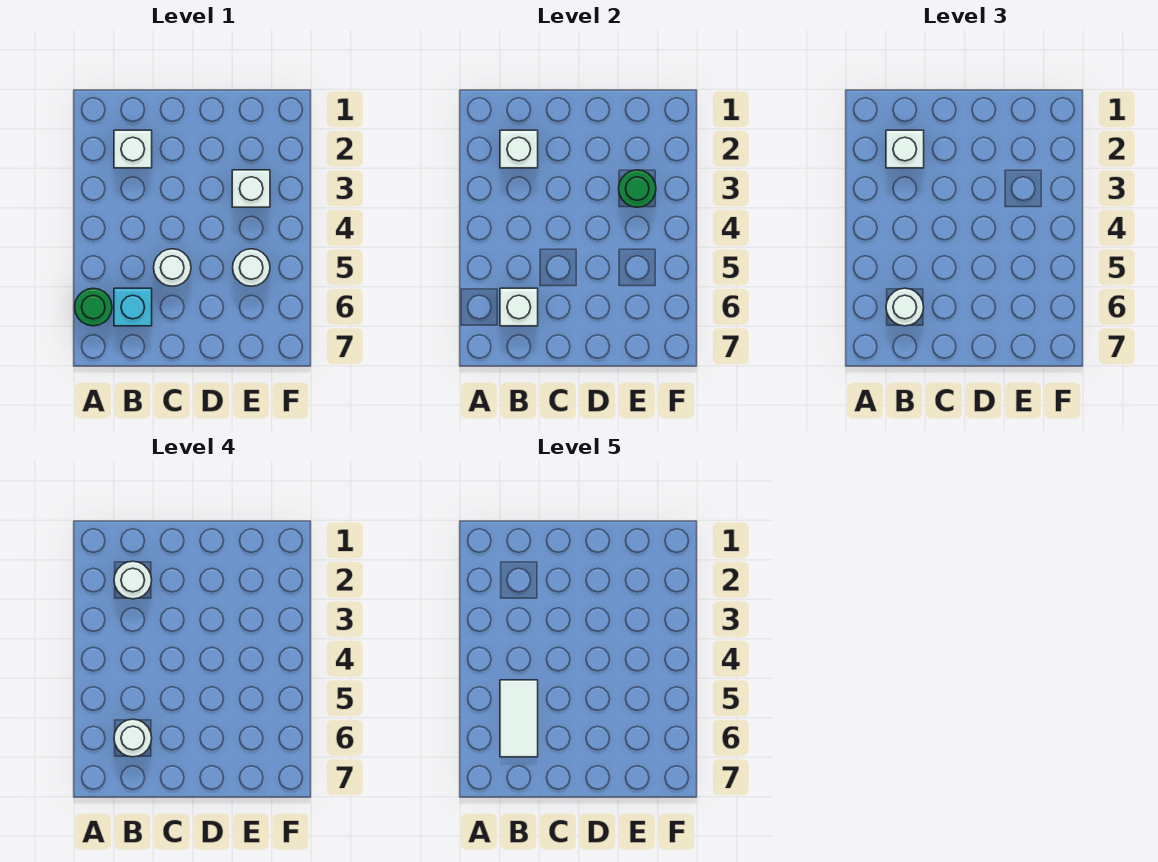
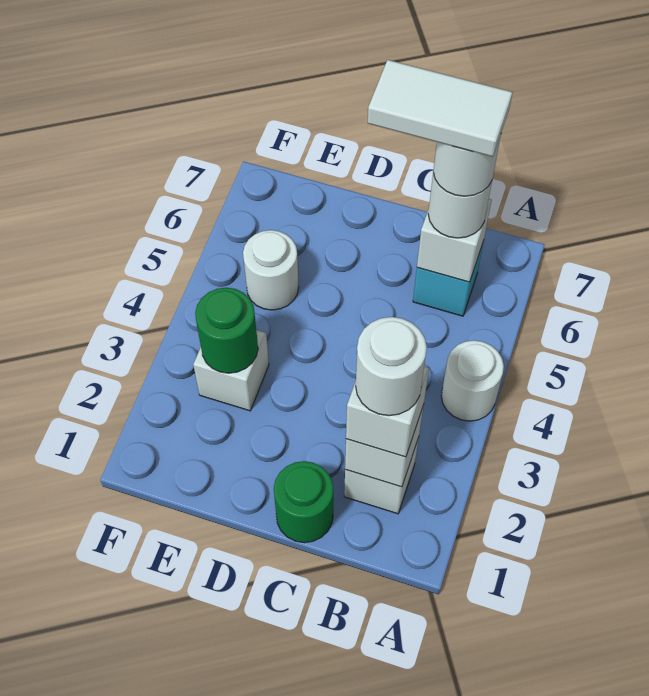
green round brick A6 level 1 -> green round brick C1 level 1
white tile B5:B6 level 5 -> white tile B6:C6 level 5
white round brick C5 level 1 -> white round brick A4 level 1

